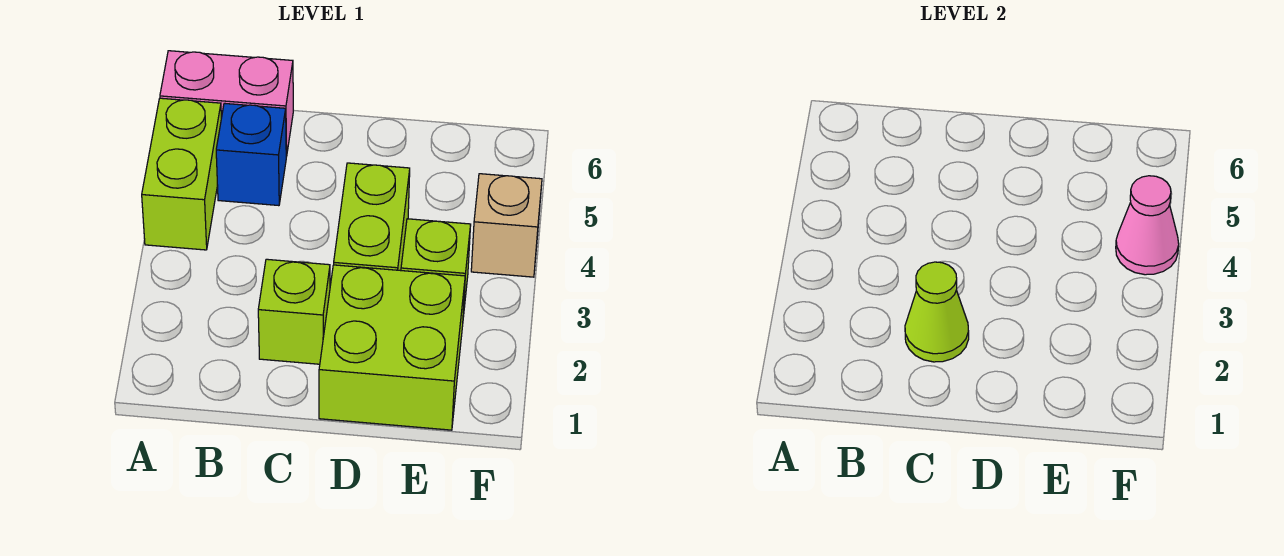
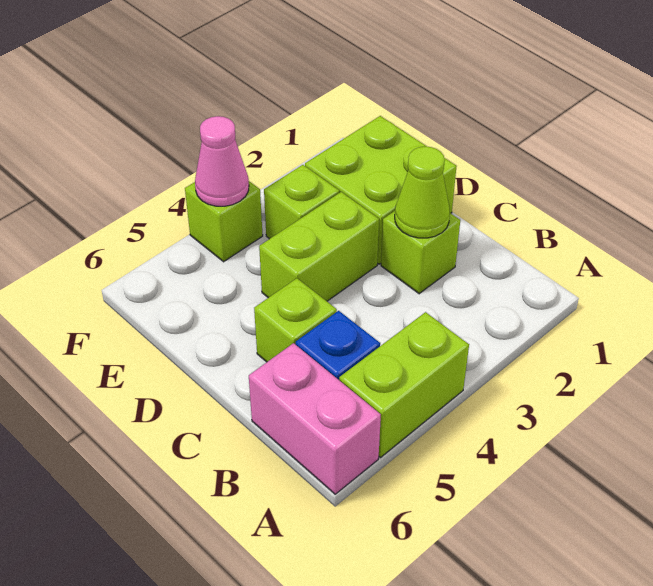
none -> lime brick C5 level 1
tan brick F4 level 1 -> lime brick F4 level 1

